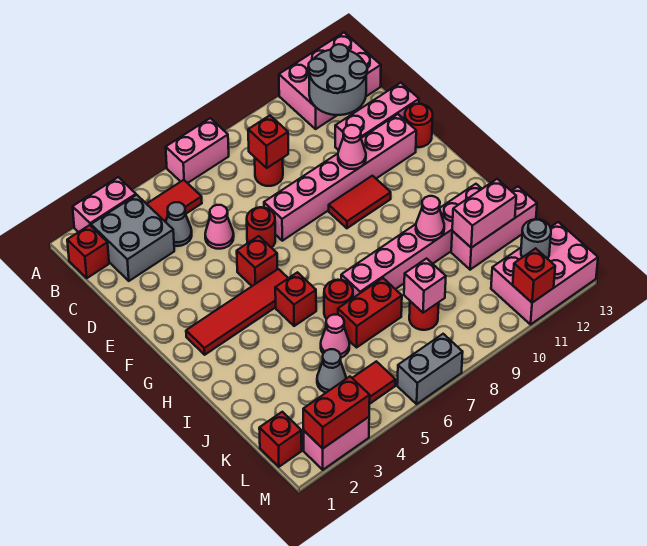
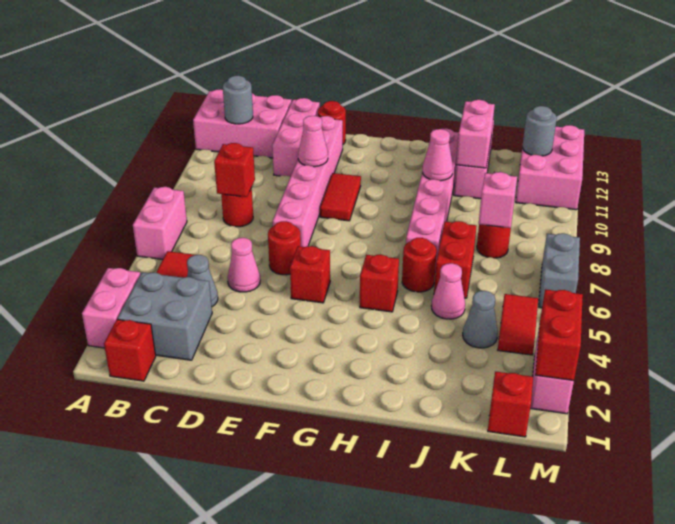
pink brick A11:B13 level 1 -> pink brick A12:C13 level 1
grey round brick B11:C12 level 2 -> grey round brick B12 level 2
red tile G2:G5 level 1 -> none
red brick M11 level 2 -> none

